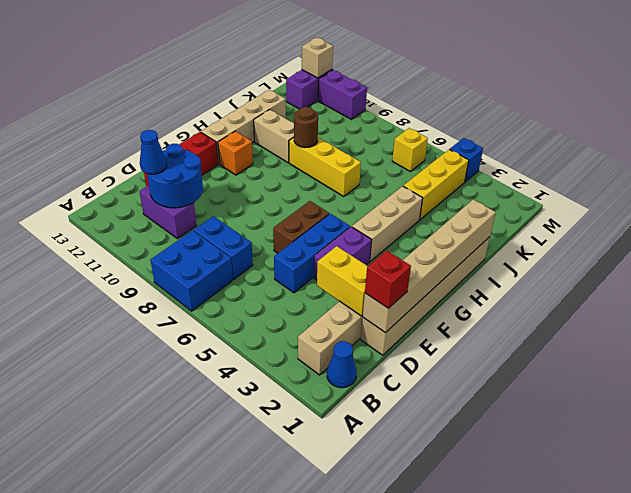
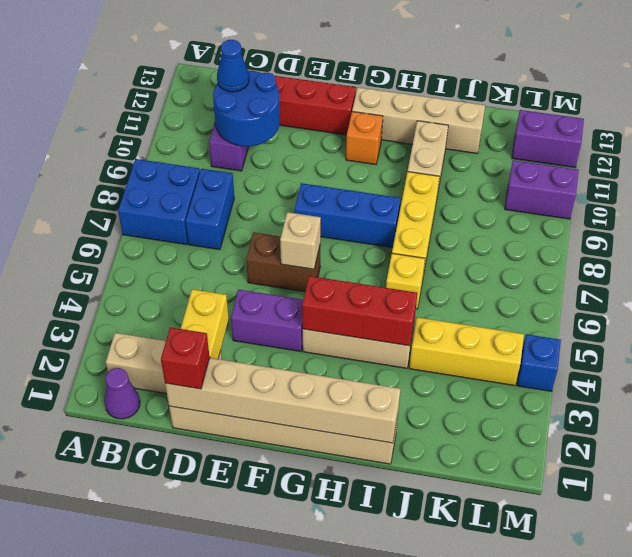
blue cone B1 level 1 -> purple cone B1 level 1
blue brick D5:F5 level 1 -> blue brick F8:H8 level 1
none -> red brick G4:I4 level 2
brown round brick I9 level 2 -> none
yellow brick L6 level 1 -> yellow brick I6 level 1
purple brick M10:M11 level 1 -> purple brick L10:M10 level 1
tan brick M12 level 2 -> tan brick F6 level 2

